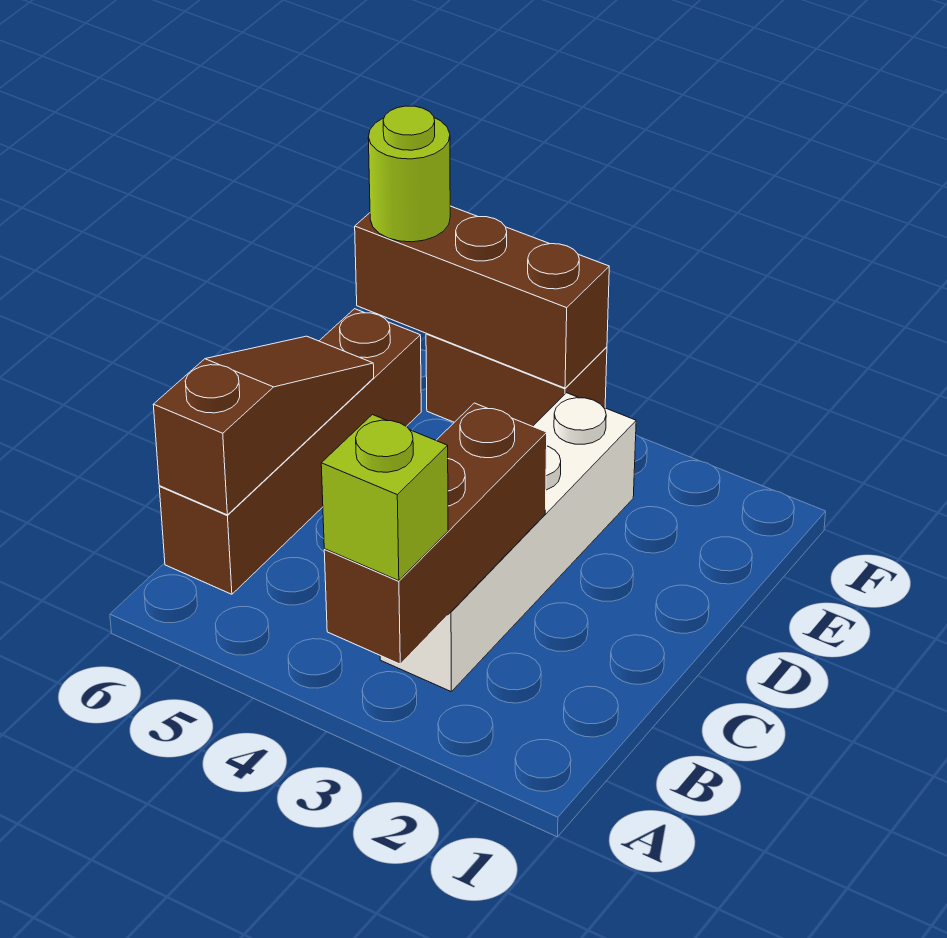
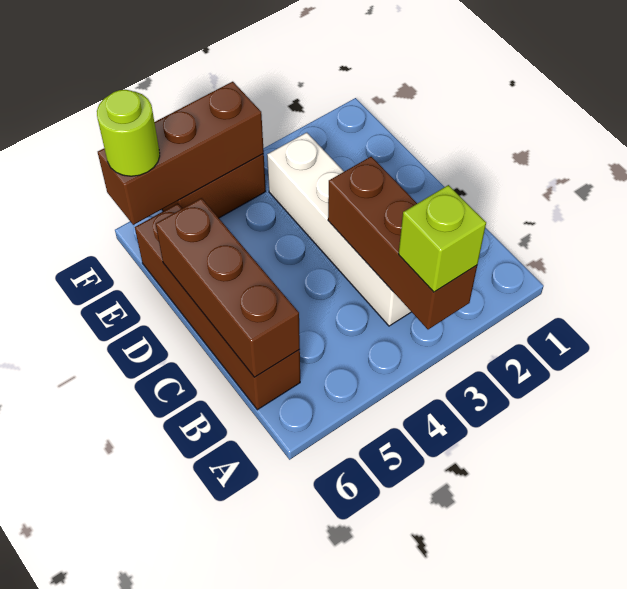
brown slope B6:D6 level 2 top B -> brown brick B6:D6 level 2

